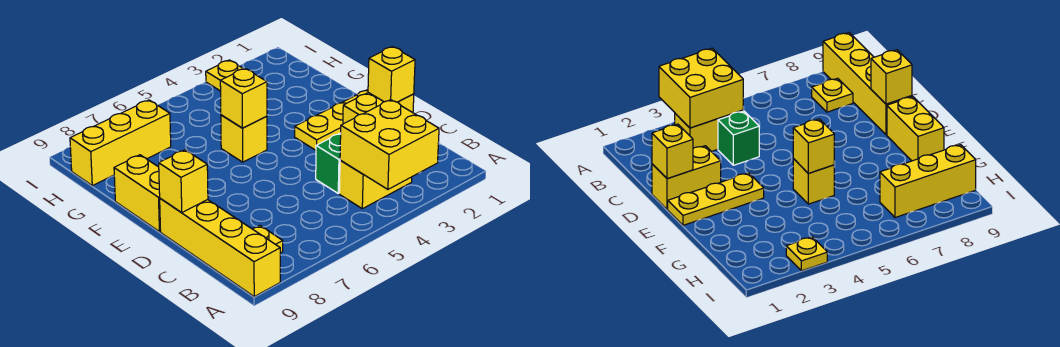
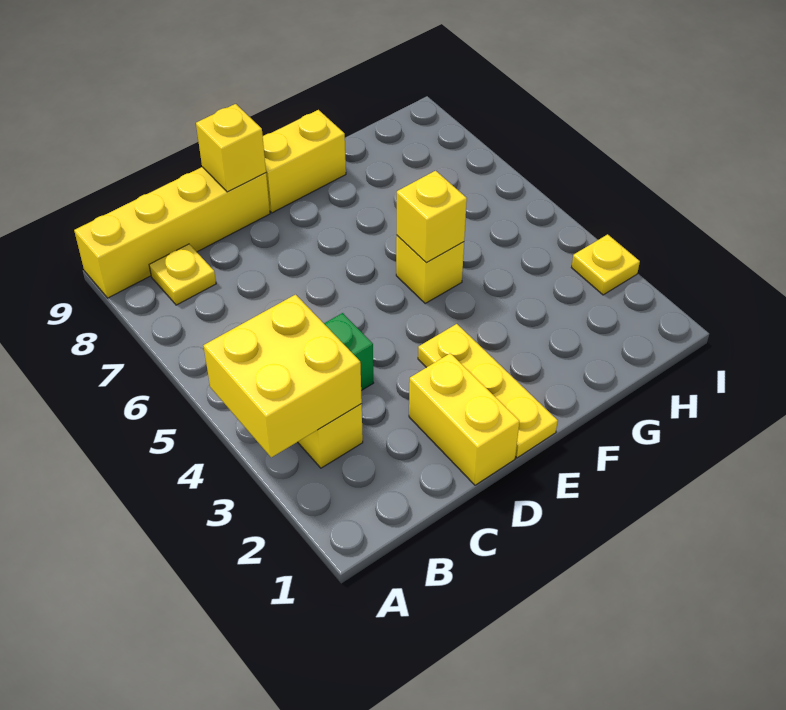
yellow brick D1 level 2 -> none
yellow brick H7:H9 level 1 -> none

